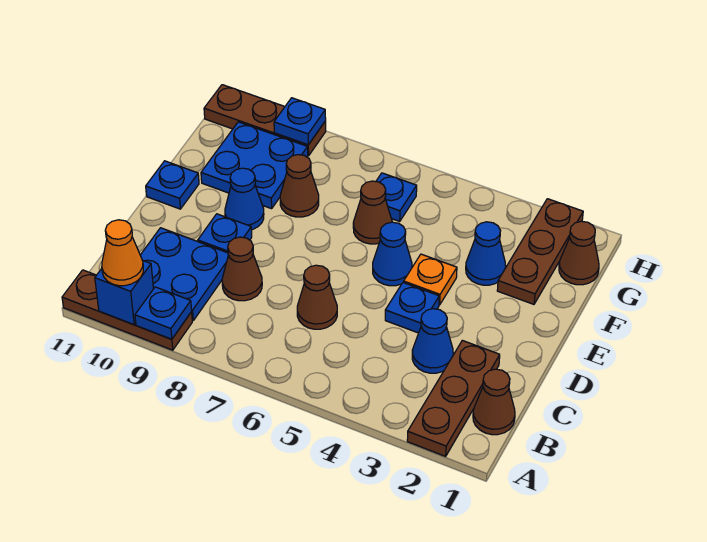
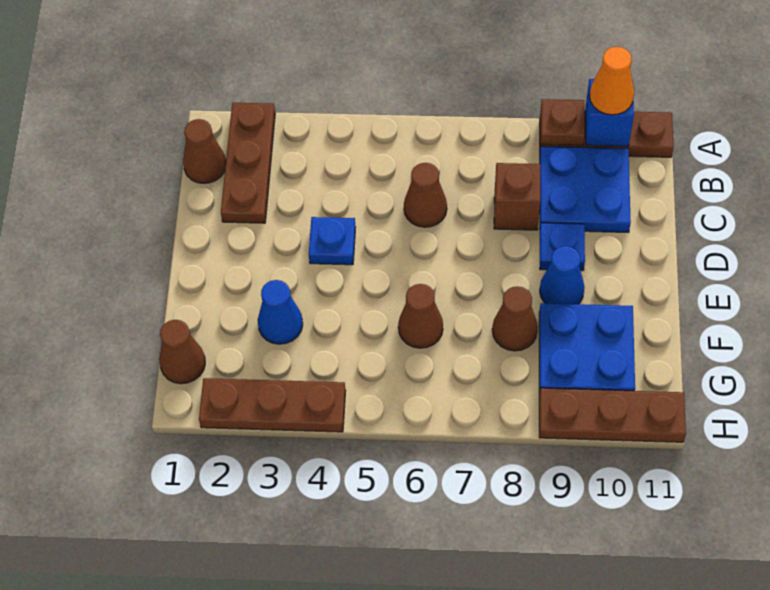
blue plate A9 level 2 -> brown plate A9 level 2
blue cone C3 level 1 -> none
brown cone C8 level 1 -> brown brick C8 level 1
orange plate E4 level 1 -> none
blue cone E5 level 1 -> none
blue plate E11 level 1 -> none
brown plate F2:H2 level 1 -> brown plate H2:H4 level 1
blue plate G6 level 1 -> none
blue plate H9 level 2 -> none

